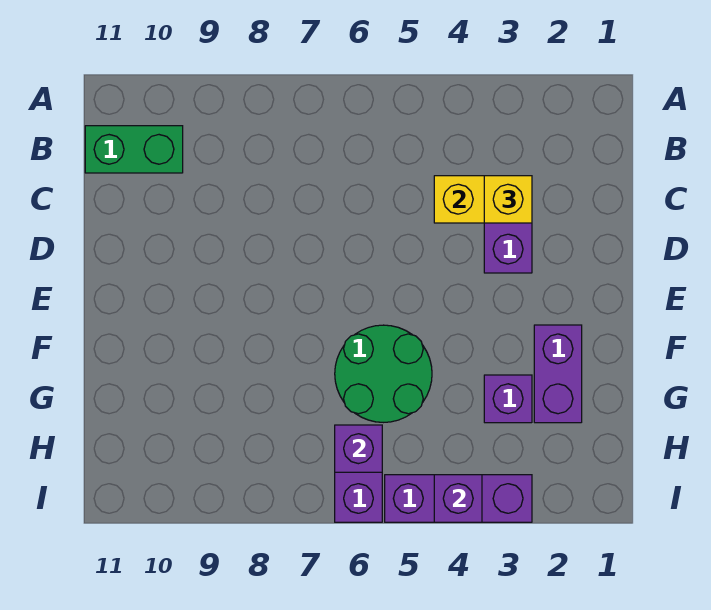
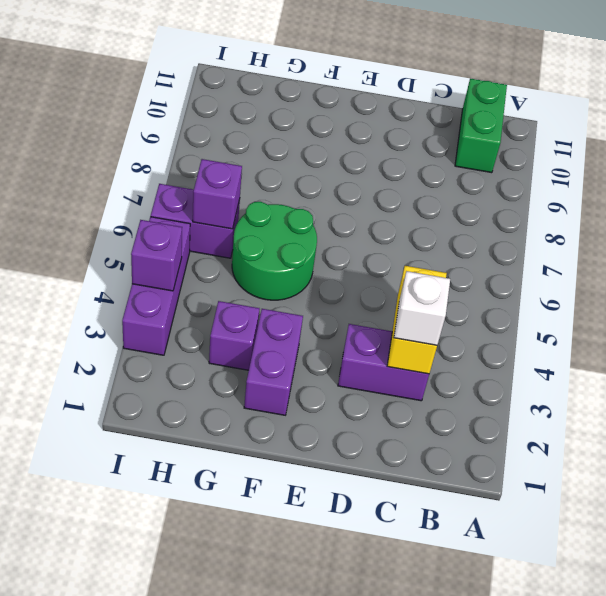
yellow brick C3 level 3 -> white brick C3 level 3
purple brick F2:G2 level 1 -> purple brick F2:F3 level 1

